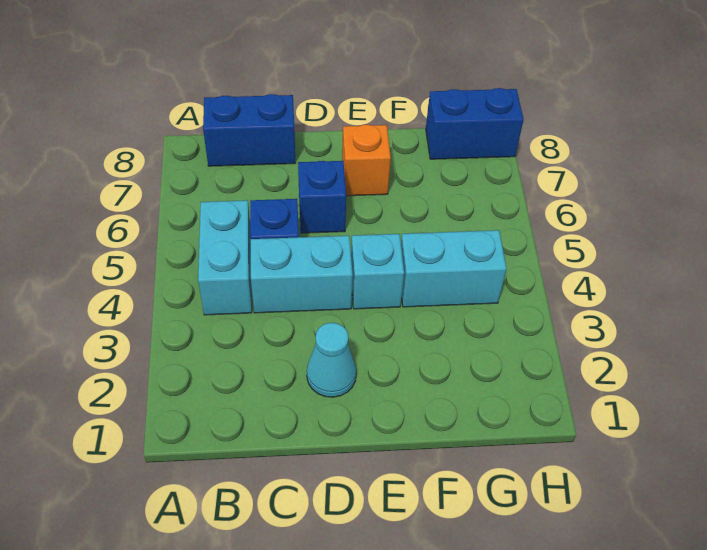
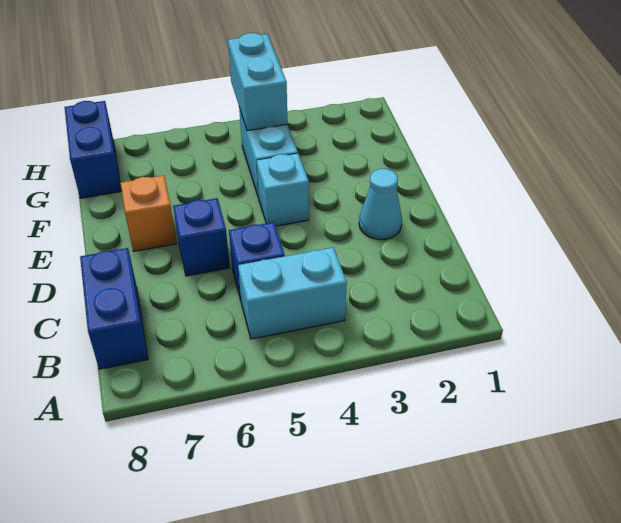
cyan brick C4:D4 level 1 -> cyan brick G4:H4 level 2

